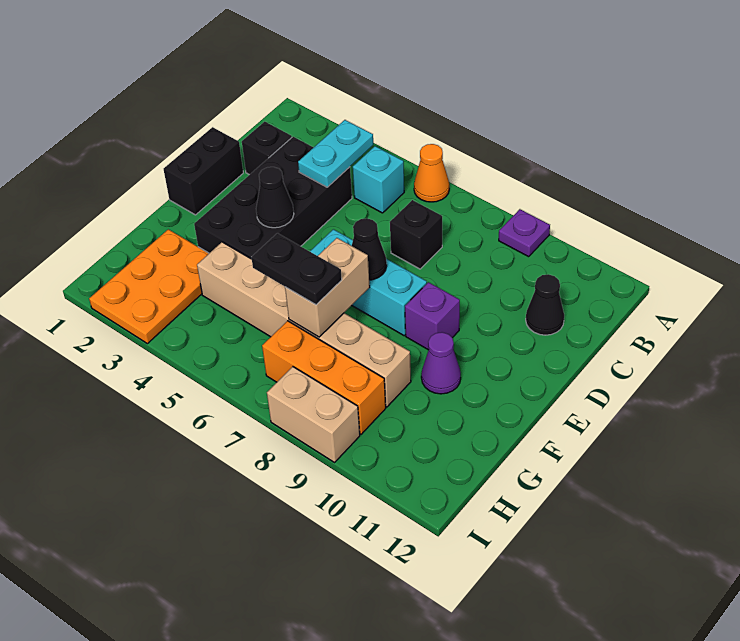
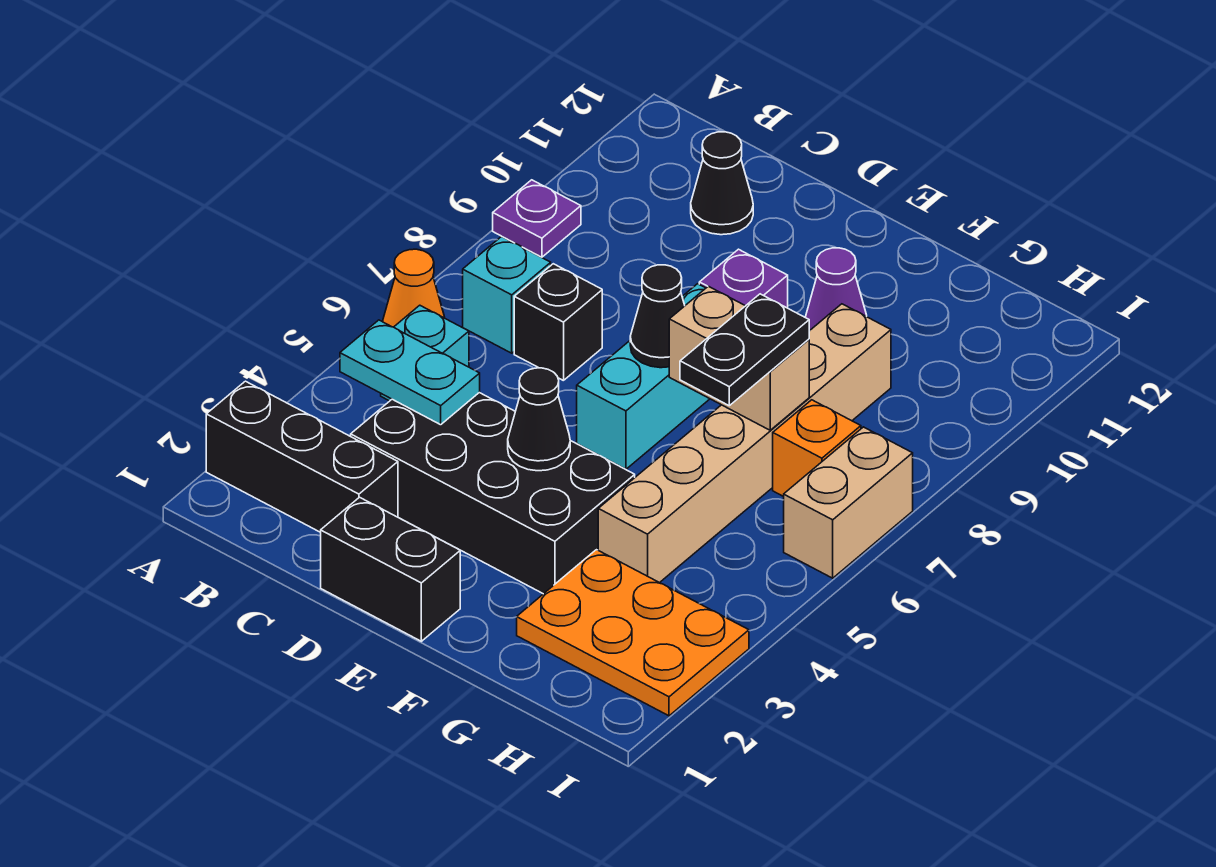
none -> cyan brick B7 level 1
black brick C2 level 1 -> black brick A2:C2 level 1
orange brick H7:H9 level 1 -> orange brick H7 level 1
tan brick I8:I9 level 1 -> tan brick I6:I7 level 1

